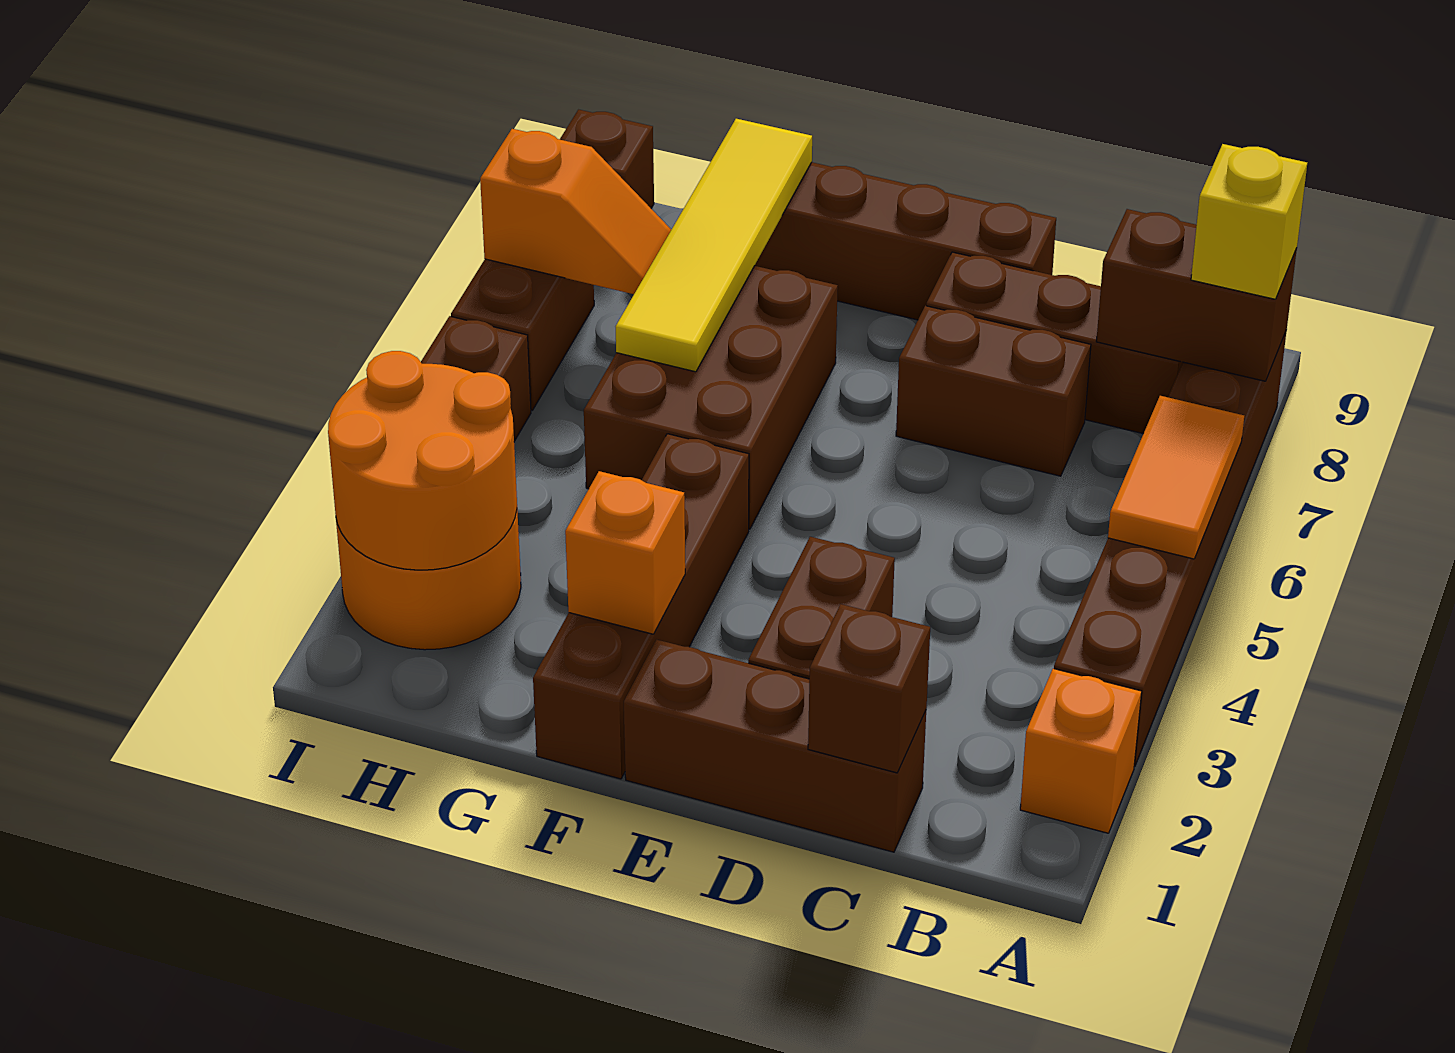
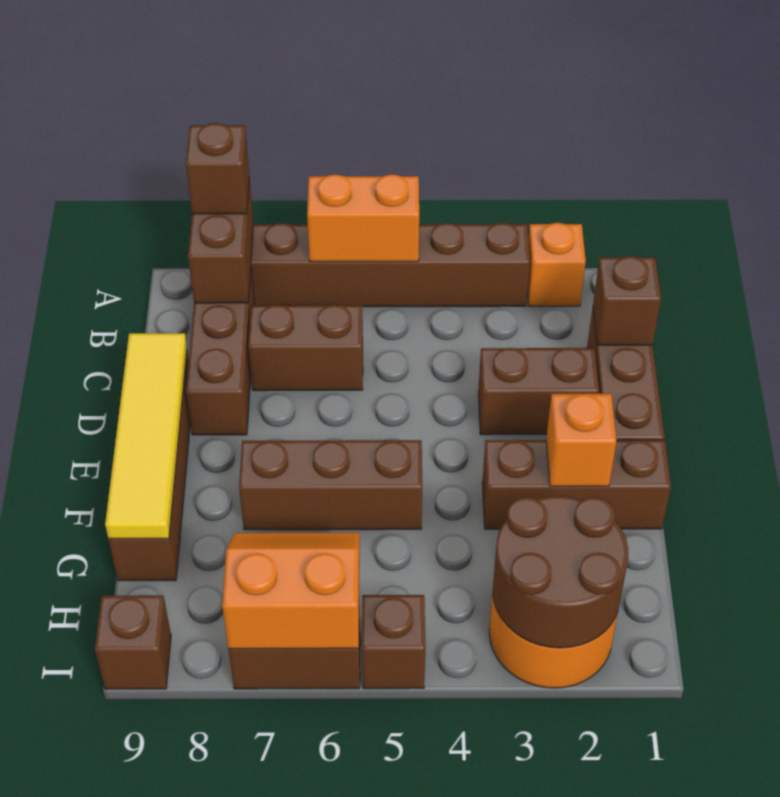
orange tile A5:A6 level 2 -> orange brick A5:A6 level 2
yellow brick A8 level 3 -> brown brick A8 level 3
brown brick C7:D7 level 1 -> brown brick C6:C7 level 1
brown brick F1:F4 level 1 -> brown brick F1:F3 level 1
brown brick F5:G7 level 1 -> brown brick F5:F7 level 1
yellow tile G6:G9 level 2 -> yellow tile D9:G9 level 2
orange round brick H2:I3 level 2 -> brown round brick H2:I3 level 2
orange slope H7:I7 level 2 top I -> orange slope H6:I7 level 2 top I

